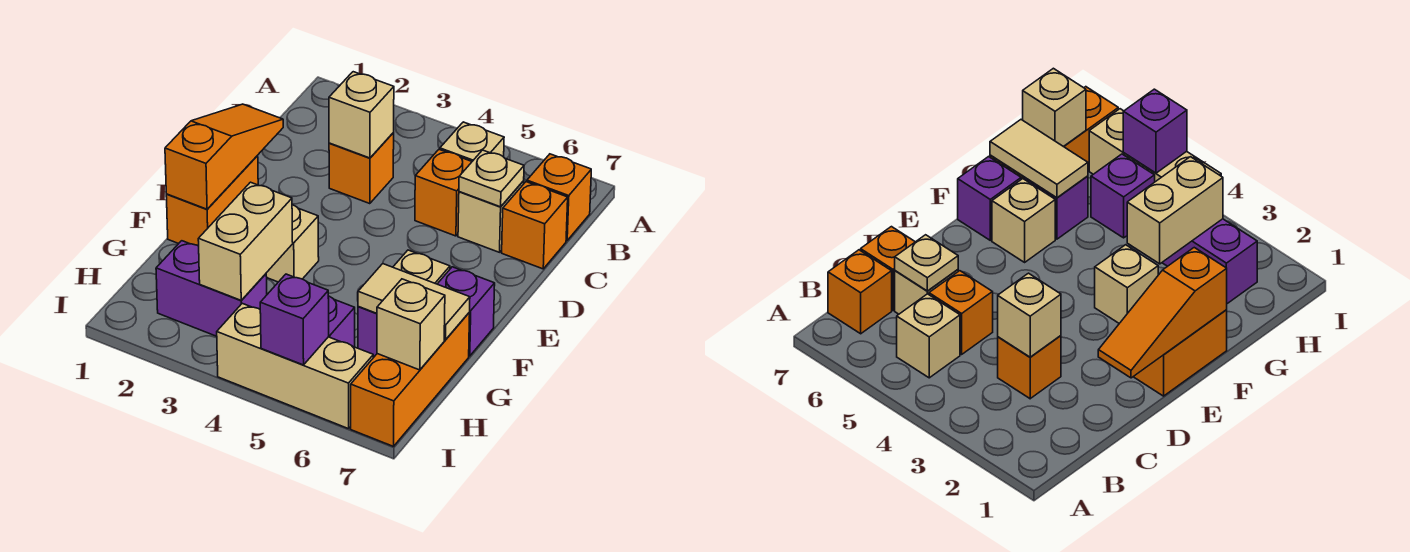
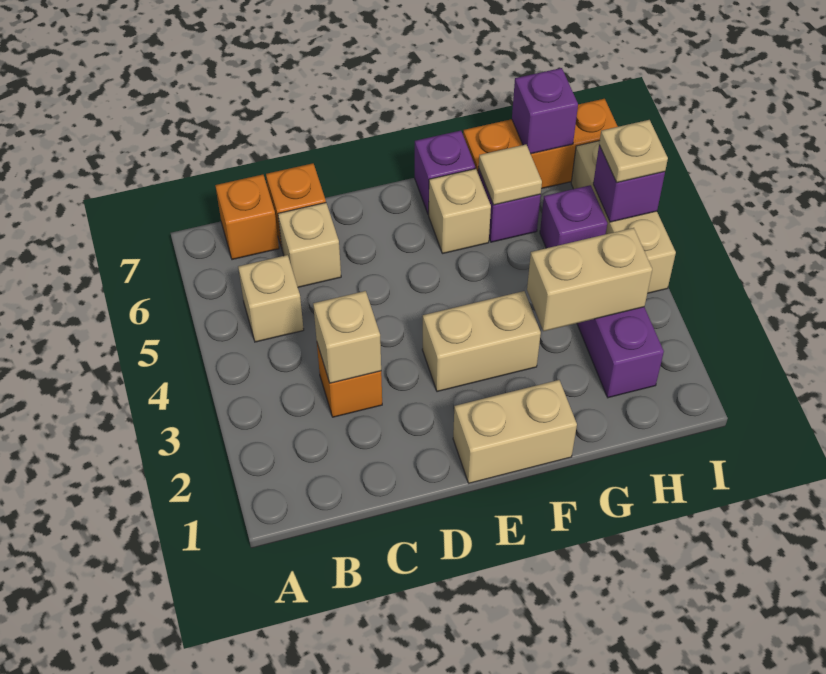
orange brick C5 level 1 -> none
tan plate C6 level 2 -> tan plate I5 level 3
orange slope D1:F1 level 2 top F -> none
orange brick E1:F1 level 1 -> tan brick E1:F1 level 1
tan brick F3 level 1 -> tan brick E3:F3 level 1
tan tile G6:G7 level 2 -> tan tile G6 level 2
tan brick H7 level 2 -> purple brick H7 level 2

